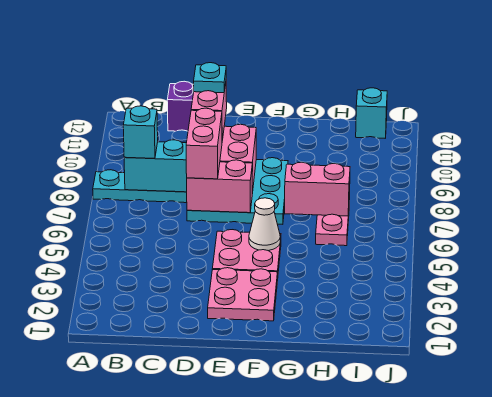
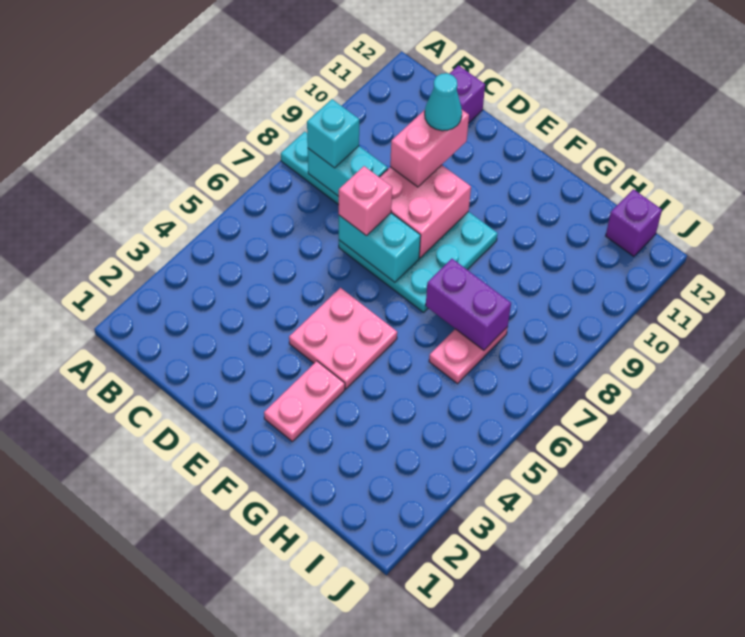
pink brick D7:E7 level 2 -> cyan brick D7:E7 level 2
pink brick D7:D8 level 3 -> pink brick D7 level 3
cyan plate D10 level 4 -> cyan cone D10 level 4
pink plate E2:F3 level 1 -> pink plate F2:F3 level 1
white cone F5 level 2 -> none
pink brick G7:H7 level 2 -> purple brick G7:H7 level 2
cyan brick I12 level 1 -> purple brick I12 level 1

